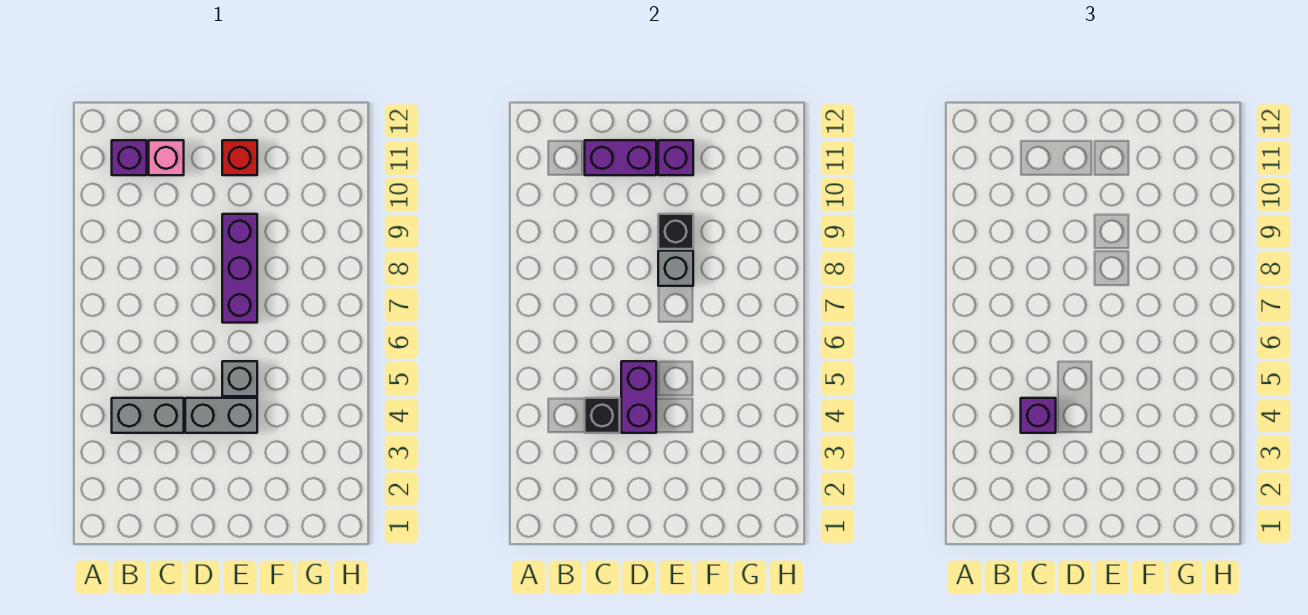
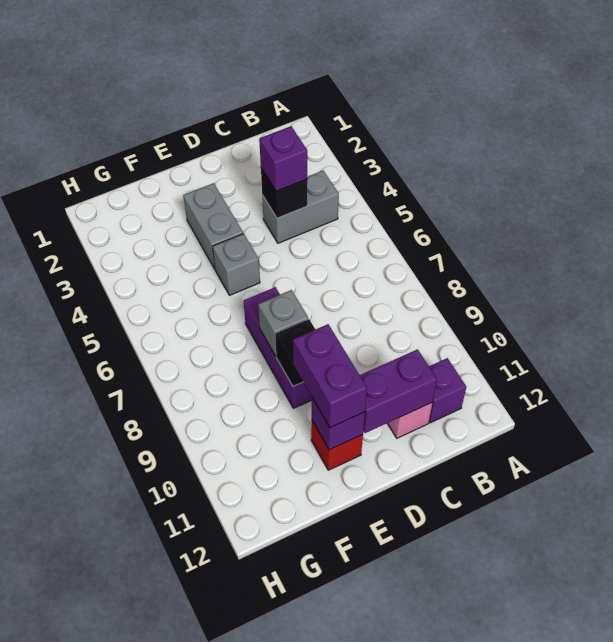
grey brick D4:E4 level 1 -> grey brick E3:E4 level 1
purple brick D4:D5 level 2 -> purple brick E10:E11 level 3

